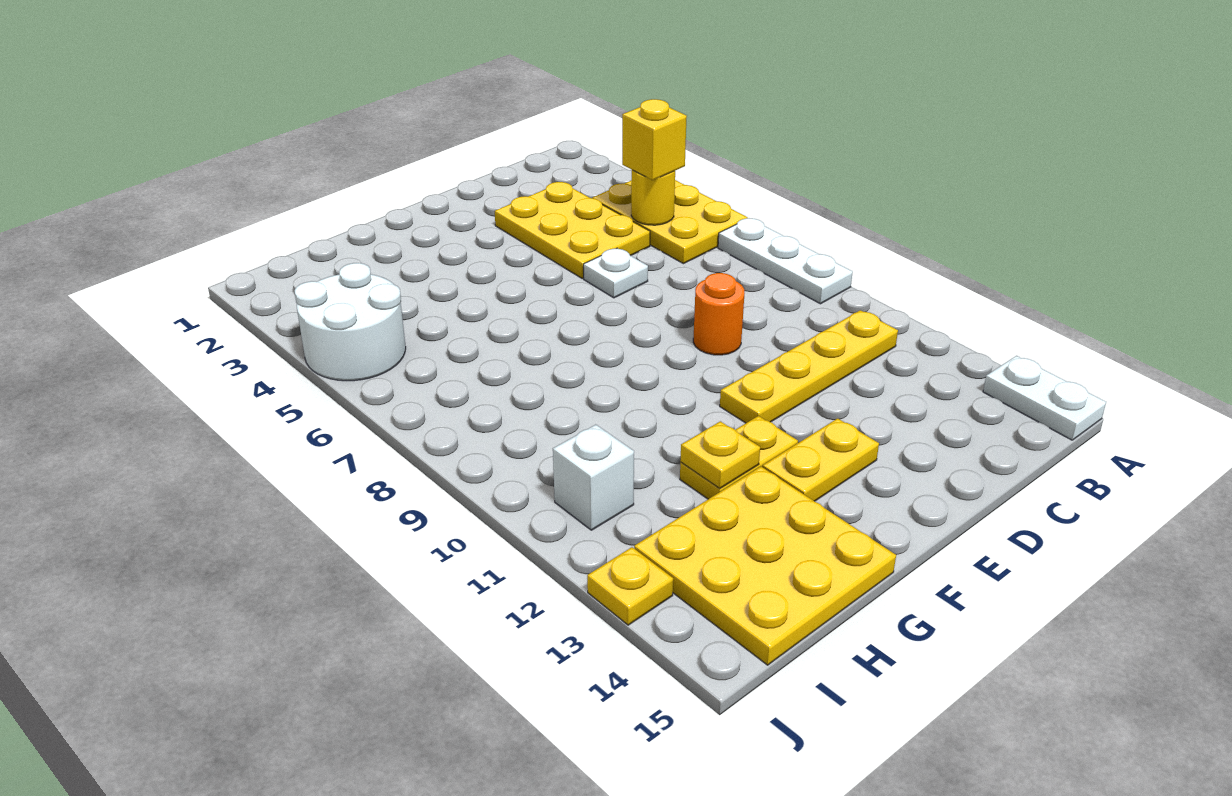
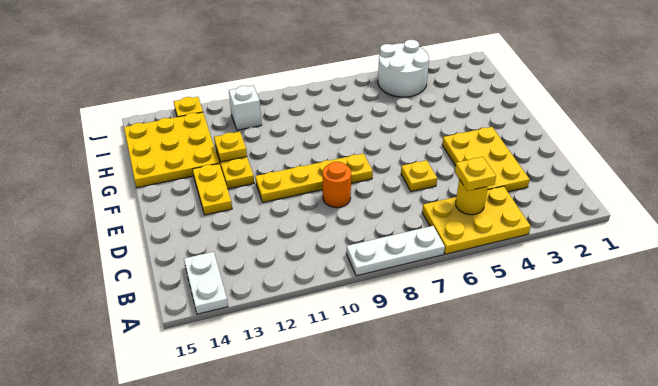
white plate A14:A15 level 1 -> white plate A14:B14 level 1
yellow brick B5 level 3 -> yellow plate B5 level 3
yellow plate B11:E11 level 1 -> yellow plate E8:E11 level 1
yellow plate C3:D5 level 1 -> yellow plate C3:E4 level 1
white plate D6 level 1 -> yellow plate D6 level 1

